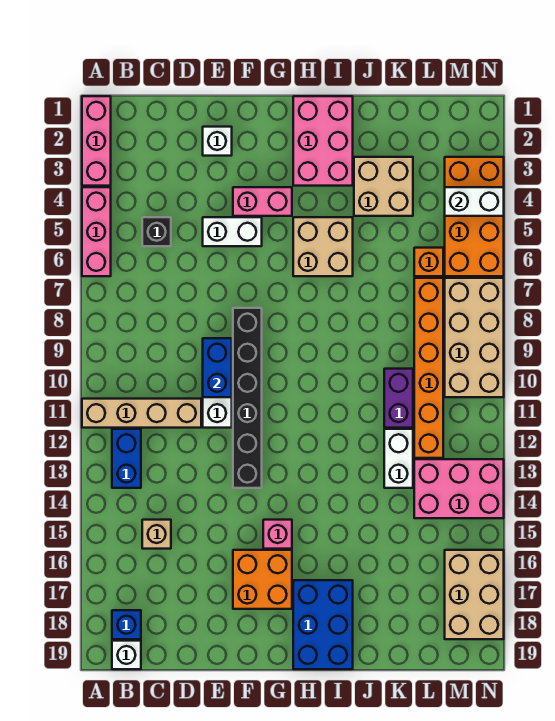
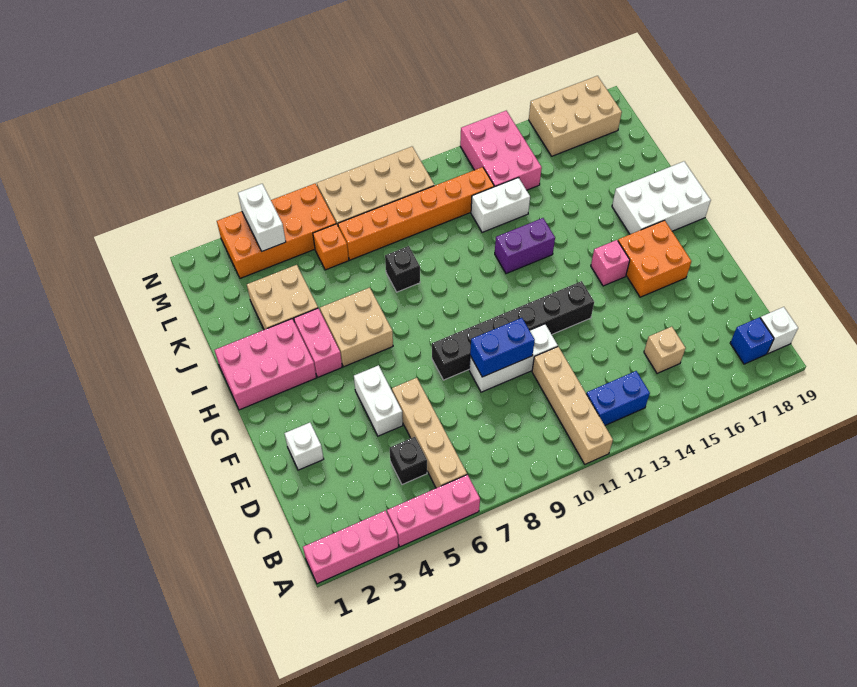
none -> tan brick B6:E6 level 1
pink brick F4:G4 level 1 -> pink brick H4:I4 level 1
blue brick H17:I19 level 1 -> white brick H17:I19 level 1
none -> black brick J8 level 1
purple brick K10:K11 level 1 -> purple brick I12:I13 level 1

